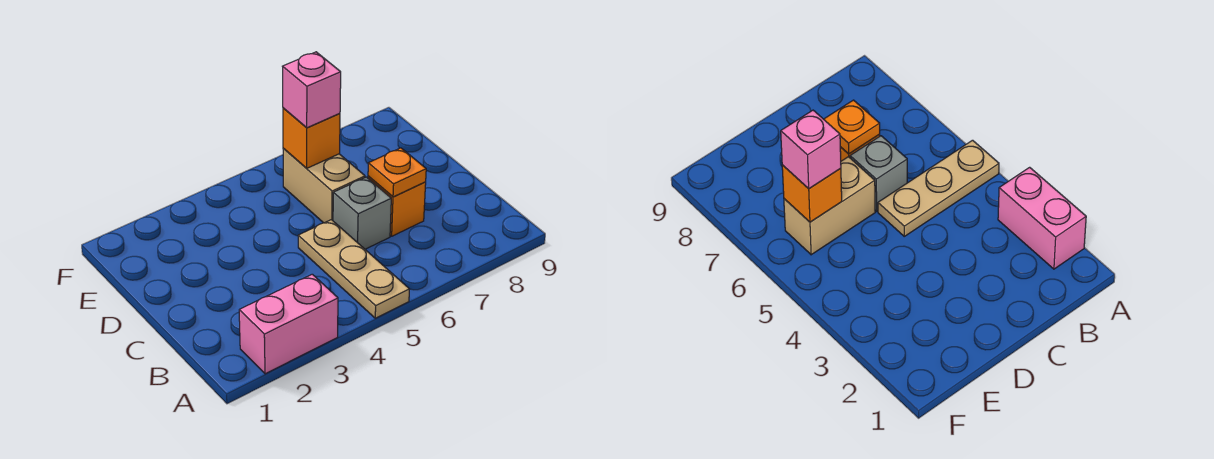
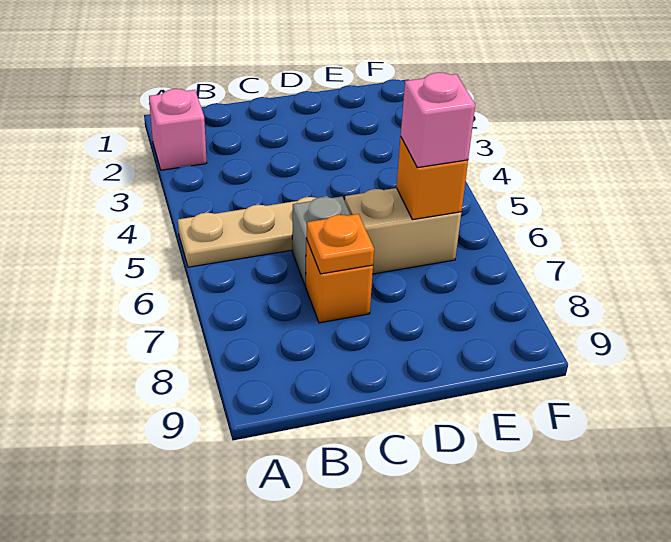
pink brick A2:A3 level 1 -> pink brick A2 level 1

